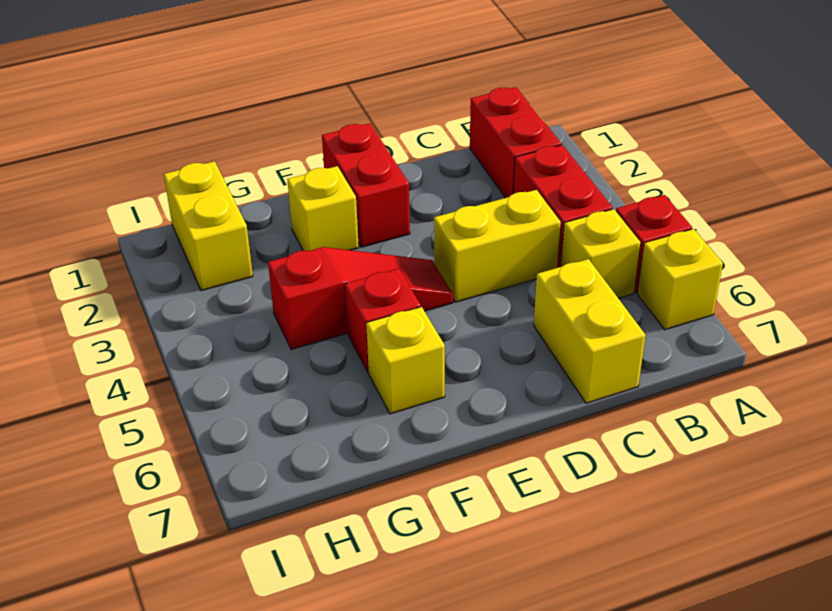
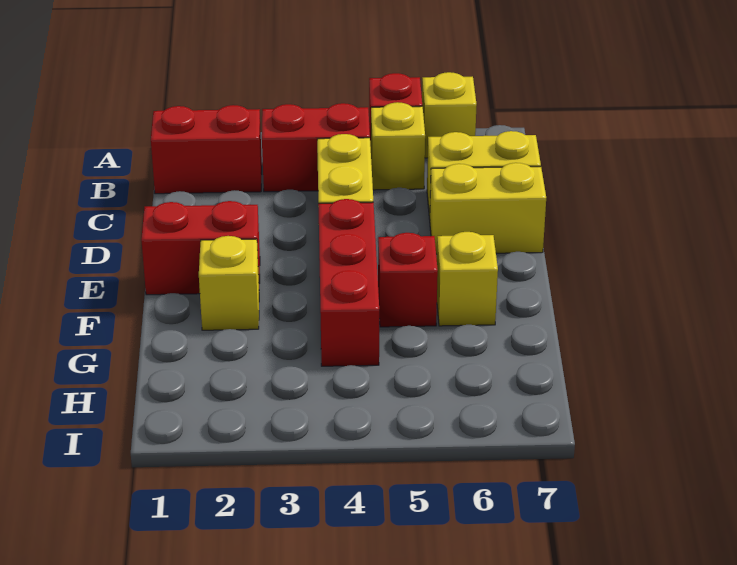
red slope E4:G4 level 1 top G -> red brick E4:G4 level 1
yellow brick H1:H2 level 1 -> yellow brick D6:D7 level 1

